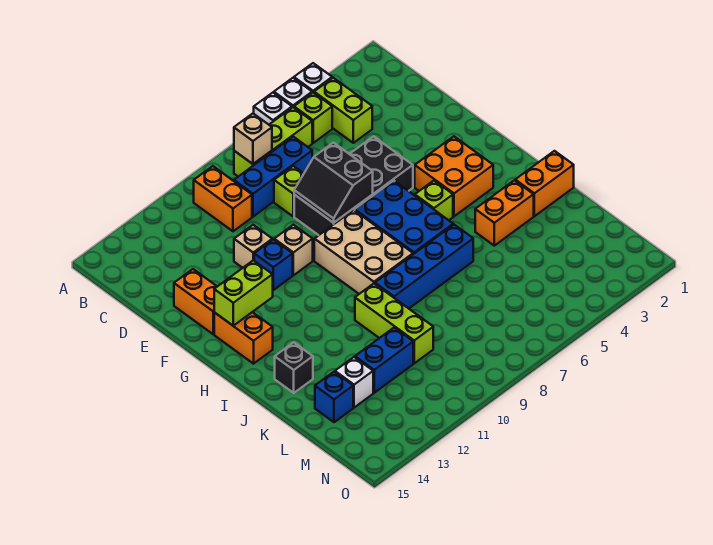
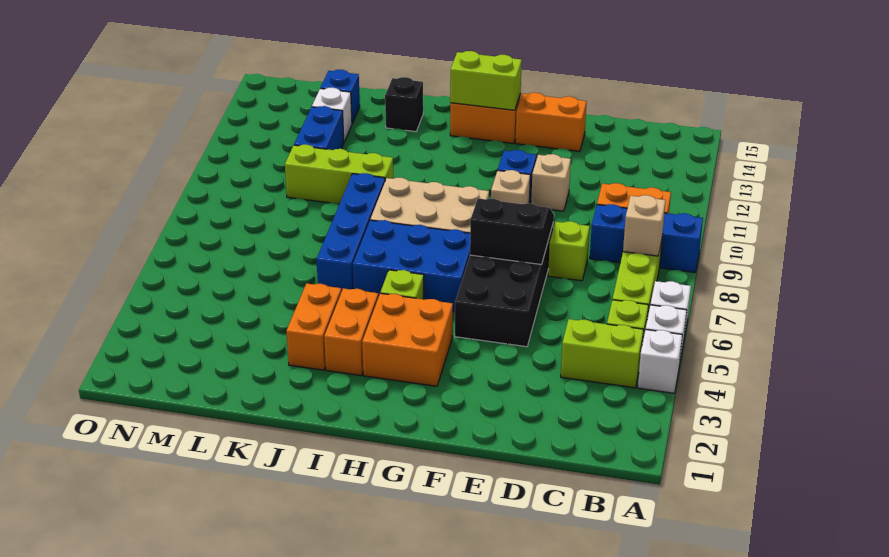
blue brick C7:C9 level 1 -> blue brick A9:C9 level 1
lime brick G13:G14 level 2 -> lime brick G14:H14 level 2
orange brick J1:J2 level 1 -> orange brick I3:I4 level 1

